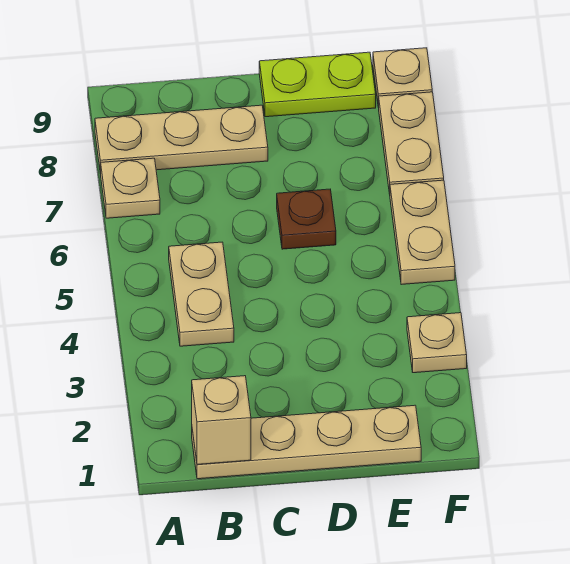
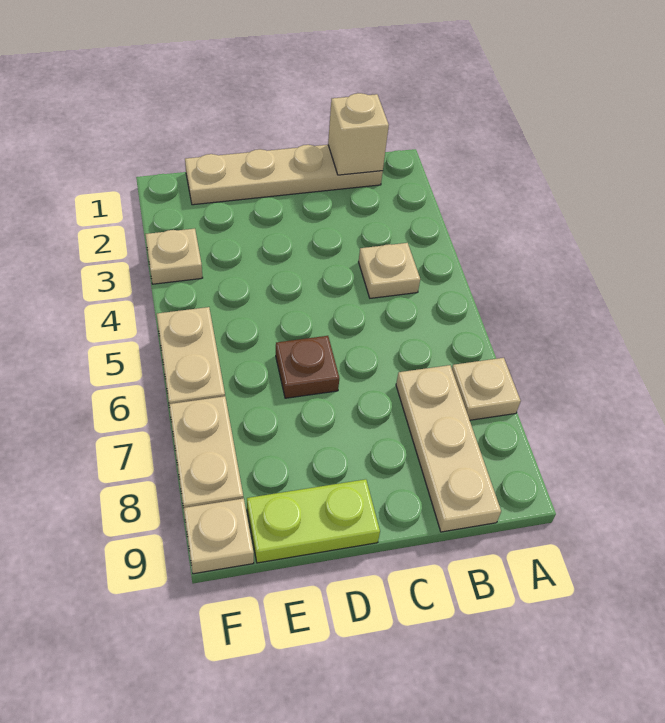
tan plate A8:C8 level 1 -> tan plate B7:B9 level 1
tan plate B4:B5 level 1 -> tan plate B4 level 1

